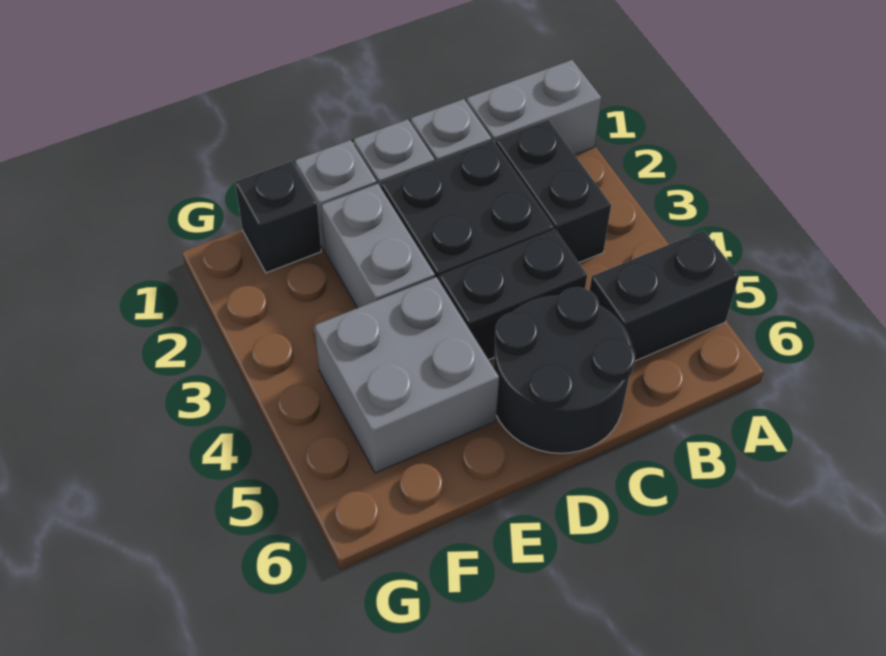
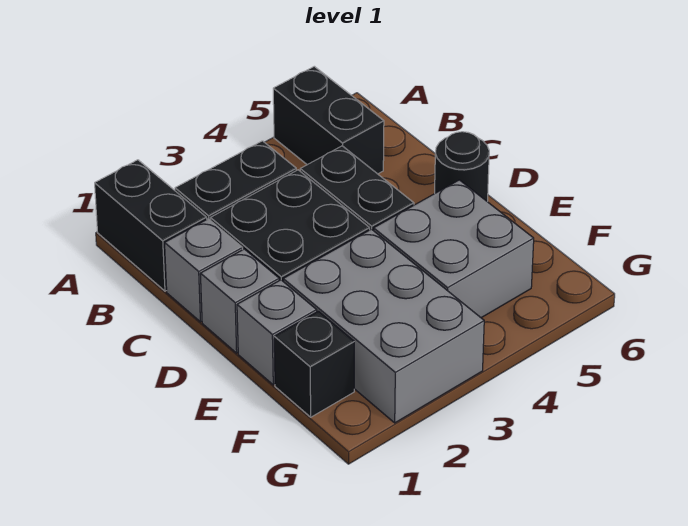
grey brick A1:B1 level 1 -> black brick A1:B1 level 1
black round brick C5:D6 level 1 -> black round brick D6 level 1
grey brick E2:E3 level 1 -> grey brick E2:G3 level 1

